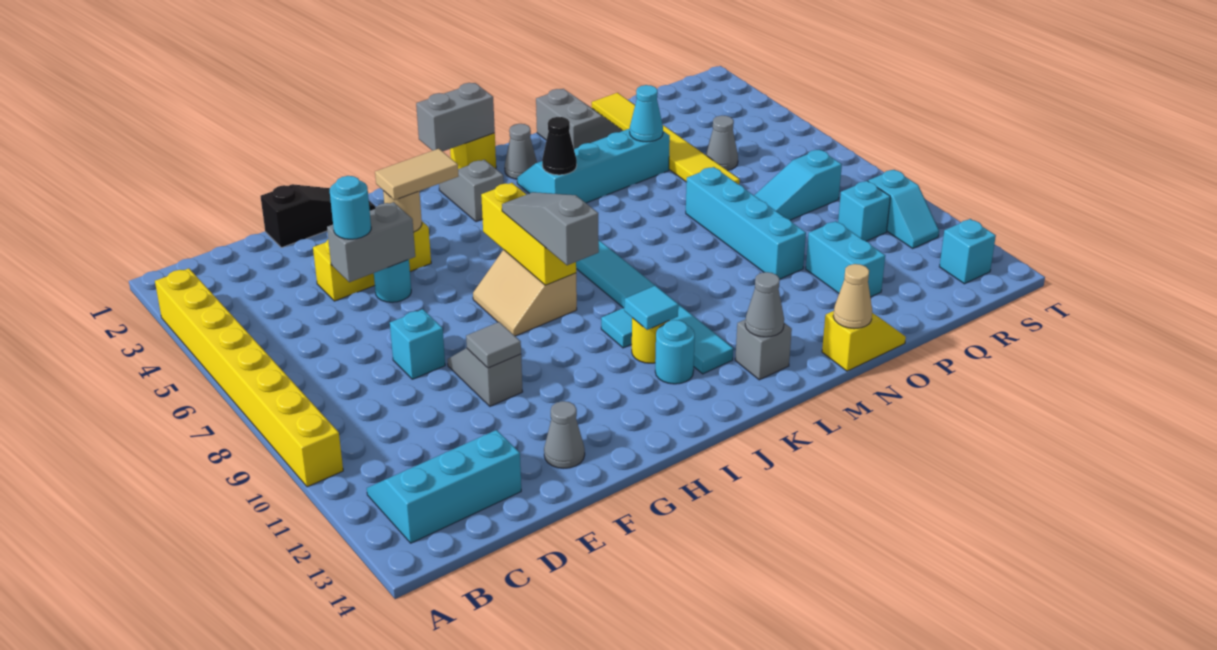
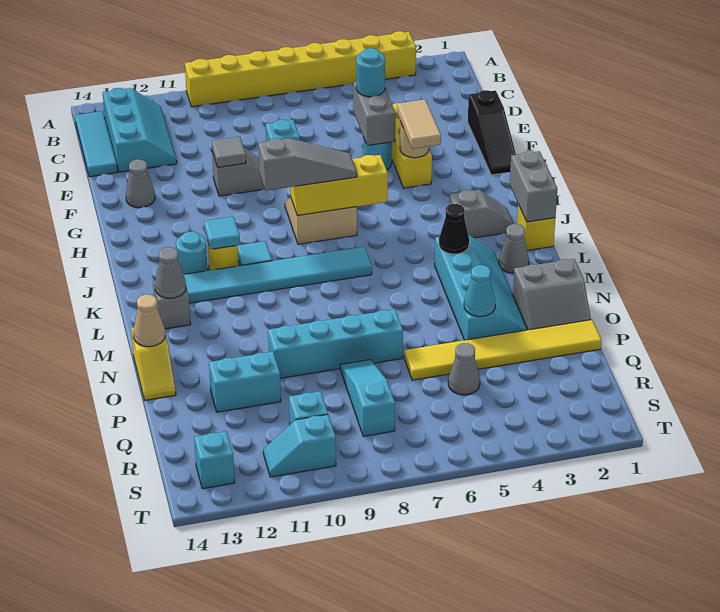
none -> cyan tile B14:D14 level 1

